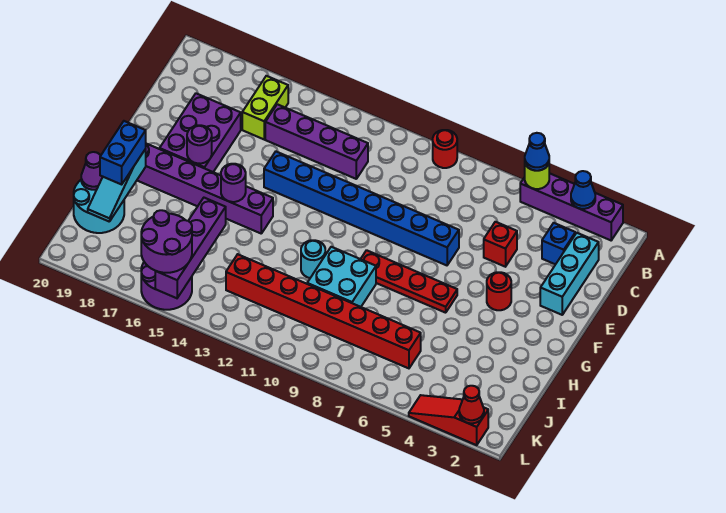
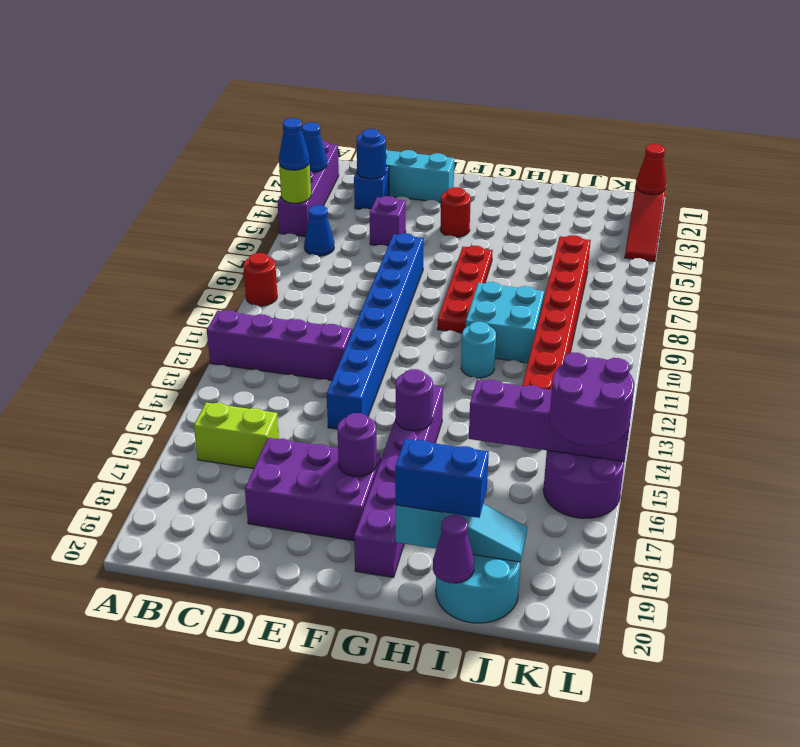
none -> blue cone B6 level 1
none -> blue round brick C3 level 2
purple brick C12:C15 level 1 -> purple brick A12:D12 level 1
red brick D5 level 1 -> purple brick D5 level 1

